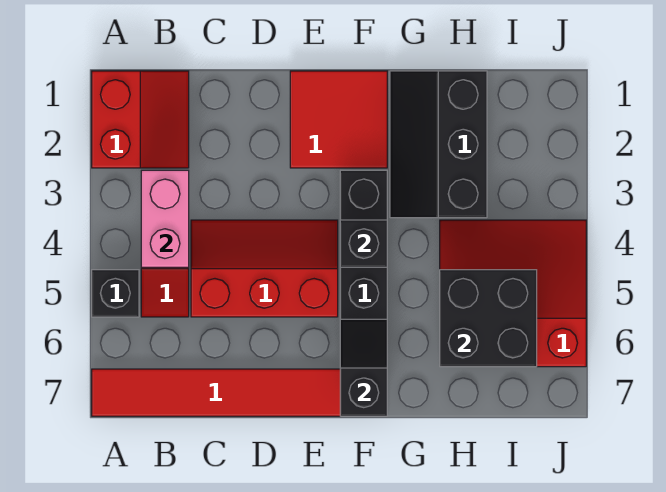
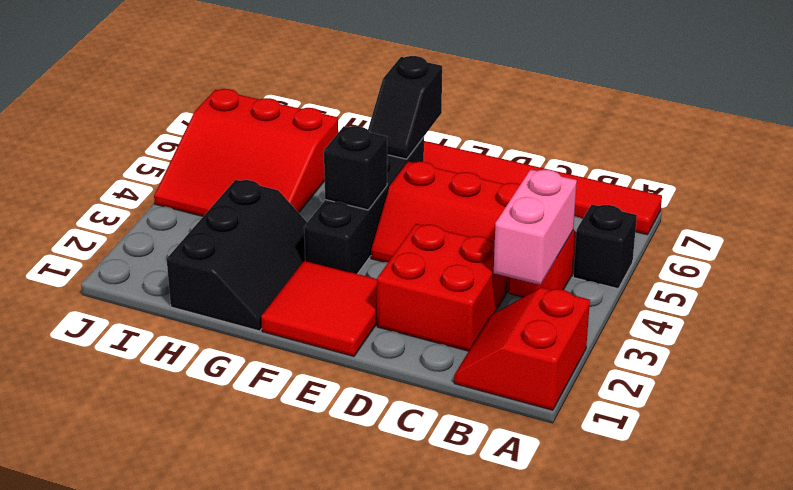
none -> red brick C2:D3 level 1
black brick H5:I6 level 2 -> none

